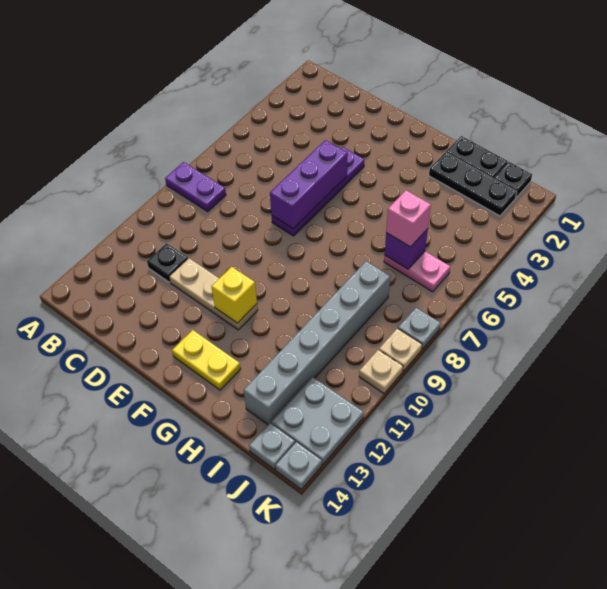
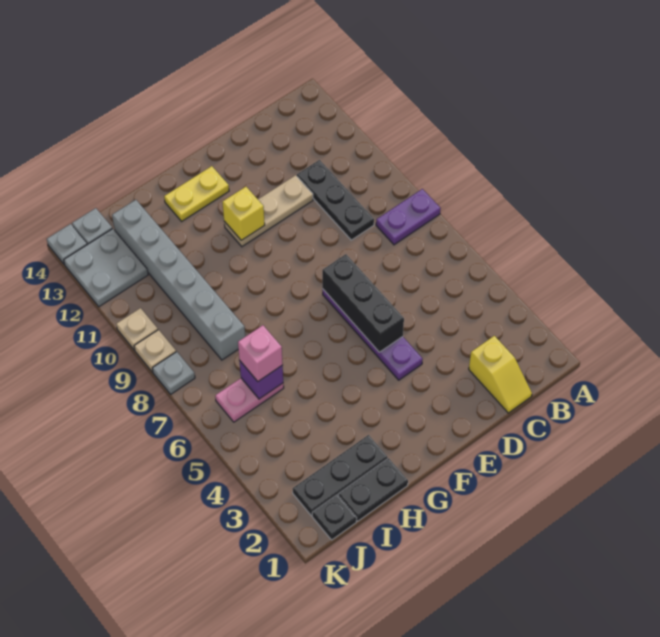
none -> yellow slope C1:C2 level 1 top 2
black plate C11 level 1 -> black plate C9:C11 level 1
purple brick E5:E7 level 2 -> black brick E5:E7 level 2

